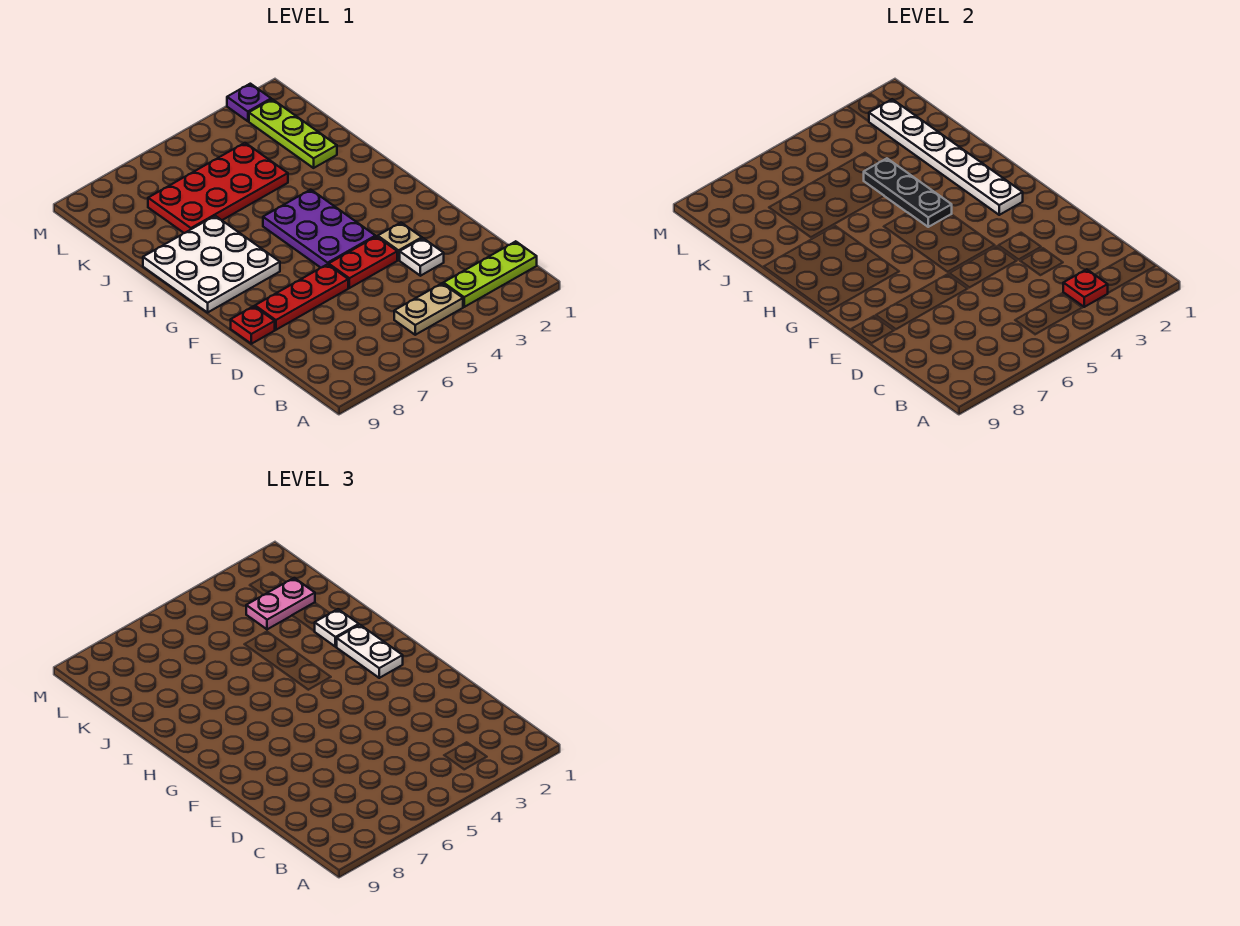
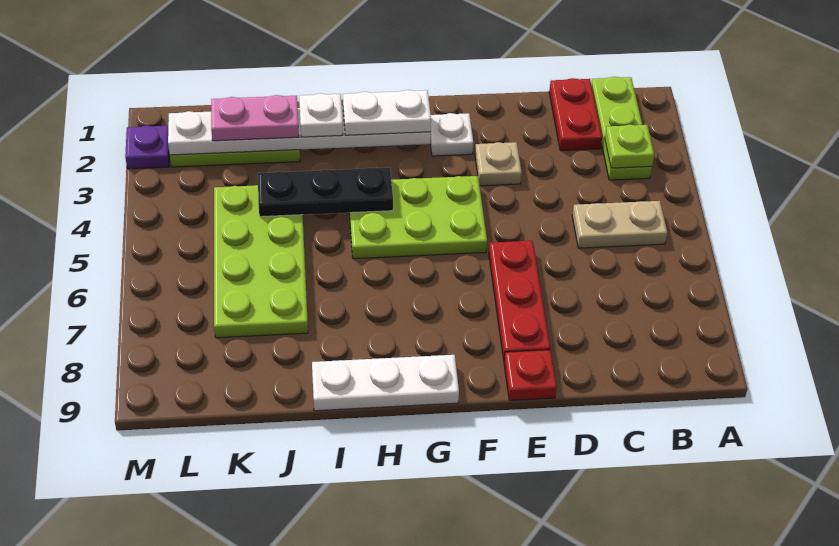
red plate B3 level 2 -> lime plate B3 level 2
tan plate B4:B5 level 1 -> tan plate B5:C5 level 1
white plate D3 level 1 -> white plate F2 level 1
red plate E4:E5 level 1 -> red plate C1:C2 level 1
purple plate F4:H5 level 1 -> lime plate F4:H5 level 1
white plate G7:I9 level 1 -> white plate G9:I9 level 1
red plate J4:K7 level 1 -> lime plate J4:K7 level 1
pink plate K2:K3 level 3 -> pink plate J2:K2 level 3

